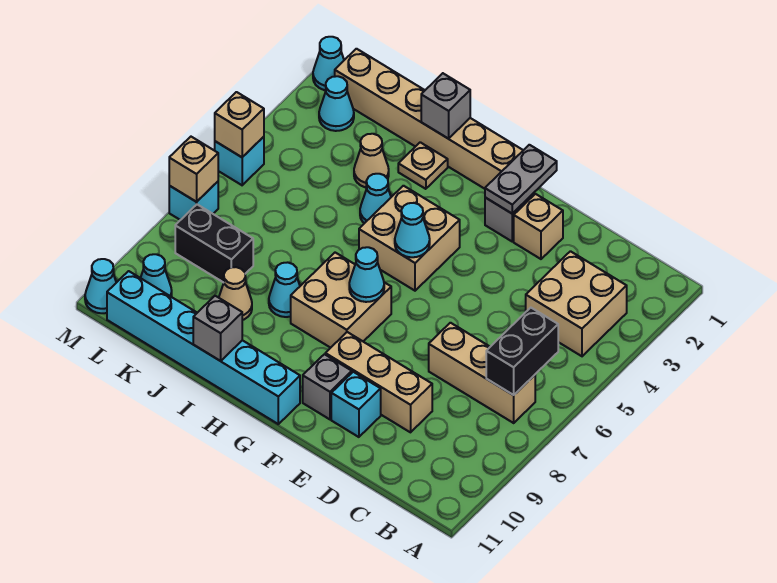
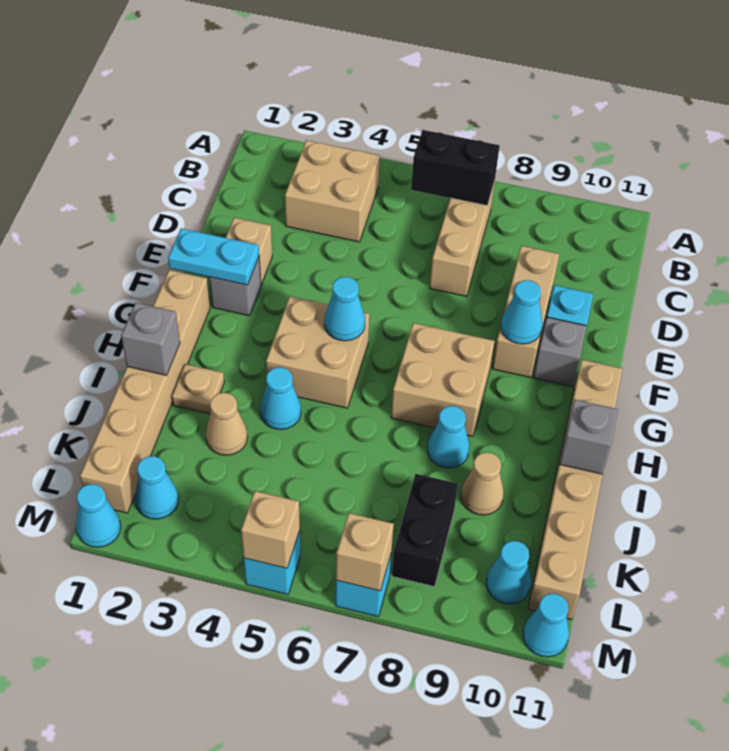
grey plate F1:F2 level 2 -> cyan plate F1:F2 level 2
cyan cone G7 level 2 -> cyan cone F9 level 2
cyan brick G11:L11 level 1 -> tan brick G11:L11 level 1

